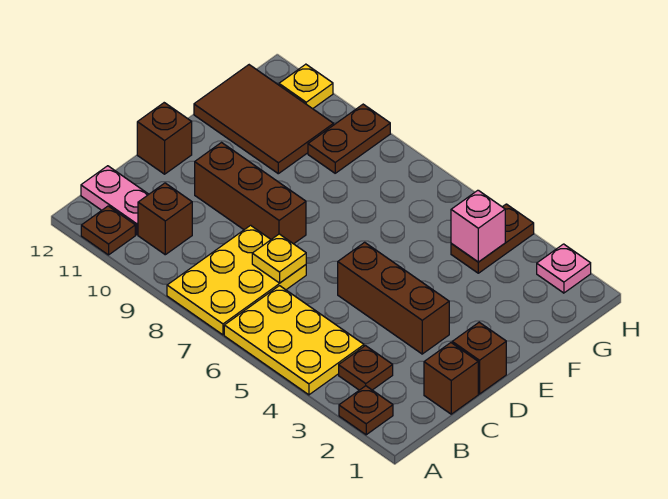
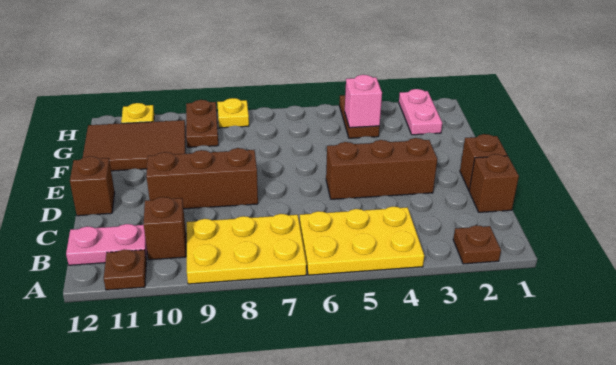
yellow plate A7:C8 level 1 -> yellow plate A7:B9 level 1
brown plate B3 level 1 -> none
yellow plate C7 level 2 -> yellow plate H8 level 1
pink plate H2 level 1 -> pink plate G2:H2 level 1

